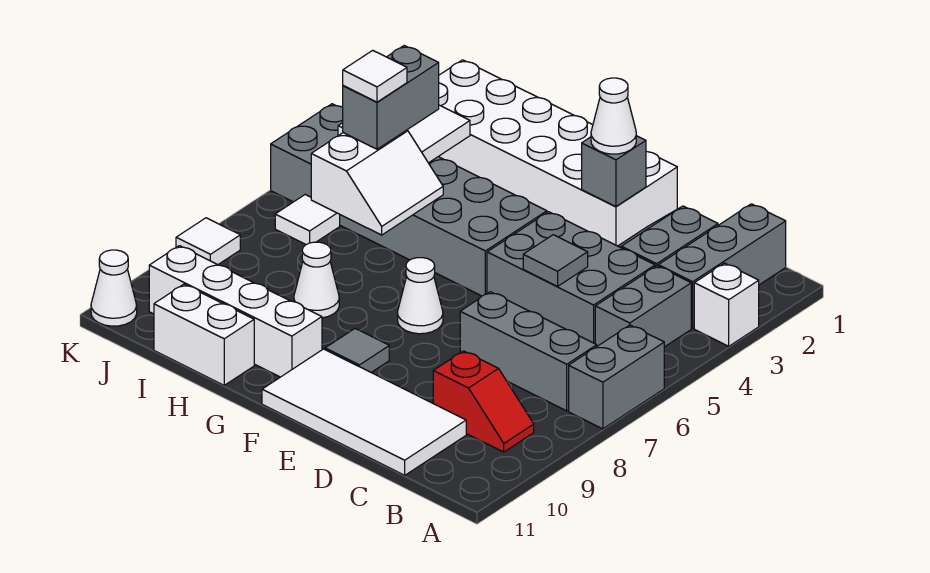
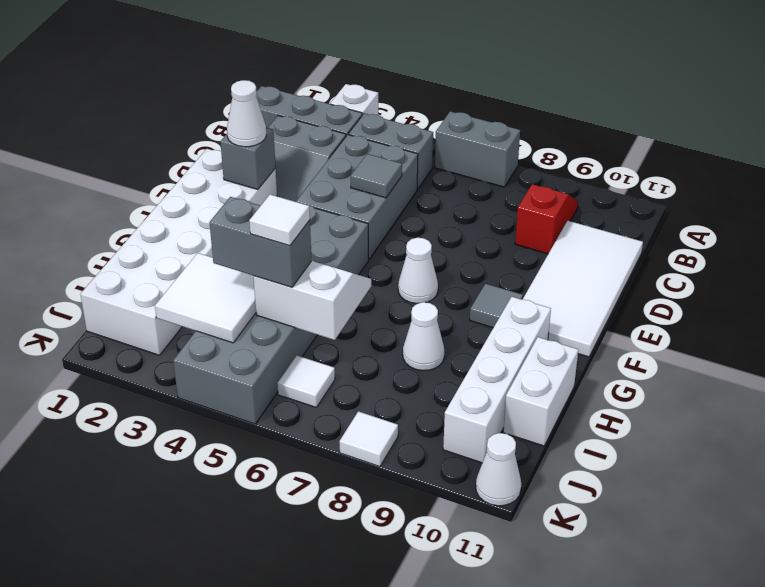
grey brick B7:D7 level 1 -> none

